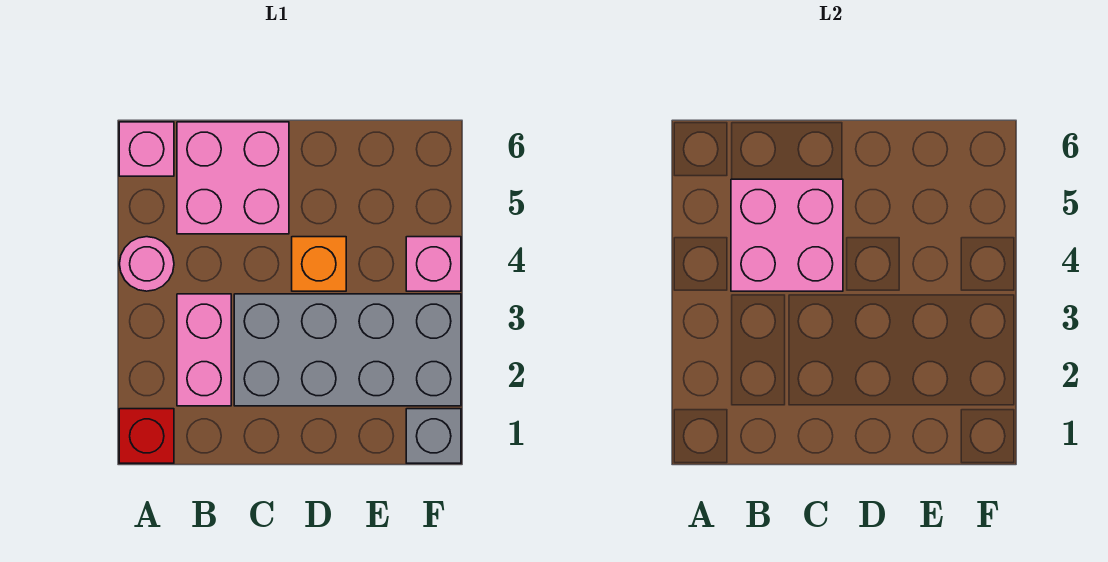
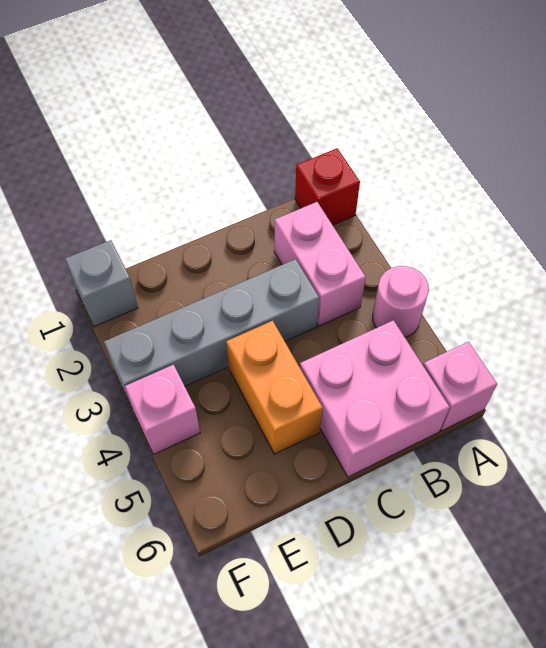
pink brick B4:C5 level 2 -> none
grey brick C2:F3 level 1 -> grey brick C3:F3 level 1
orange brick D4 level 1 -> orange brick D4:D5 level 1

